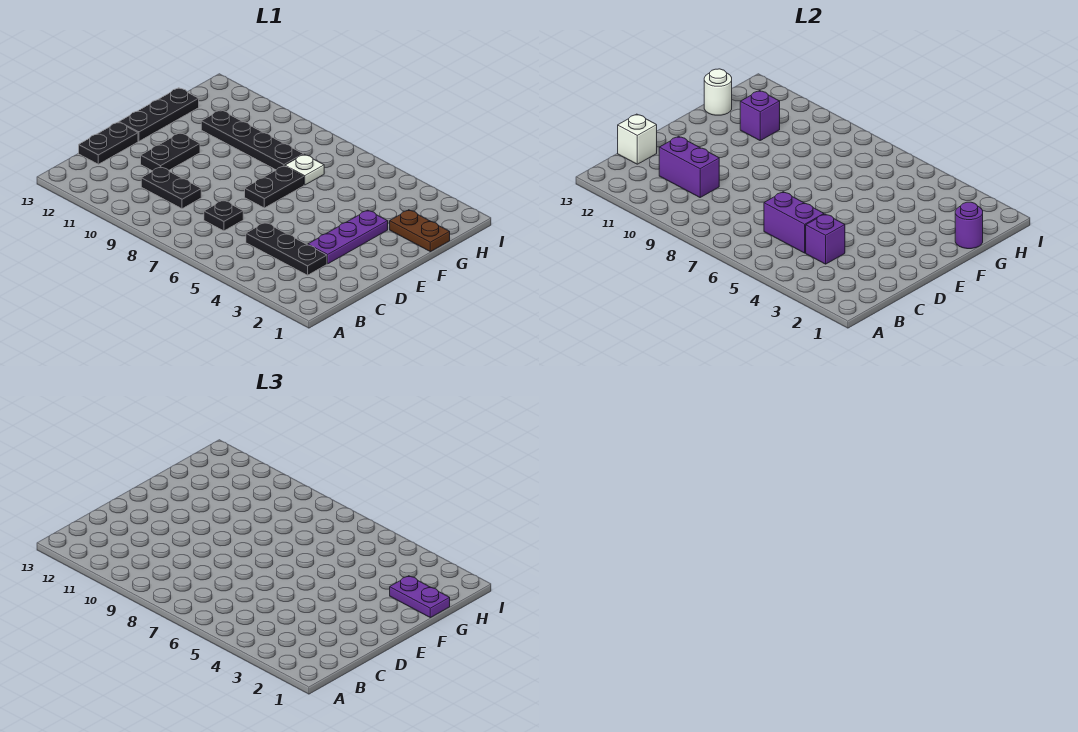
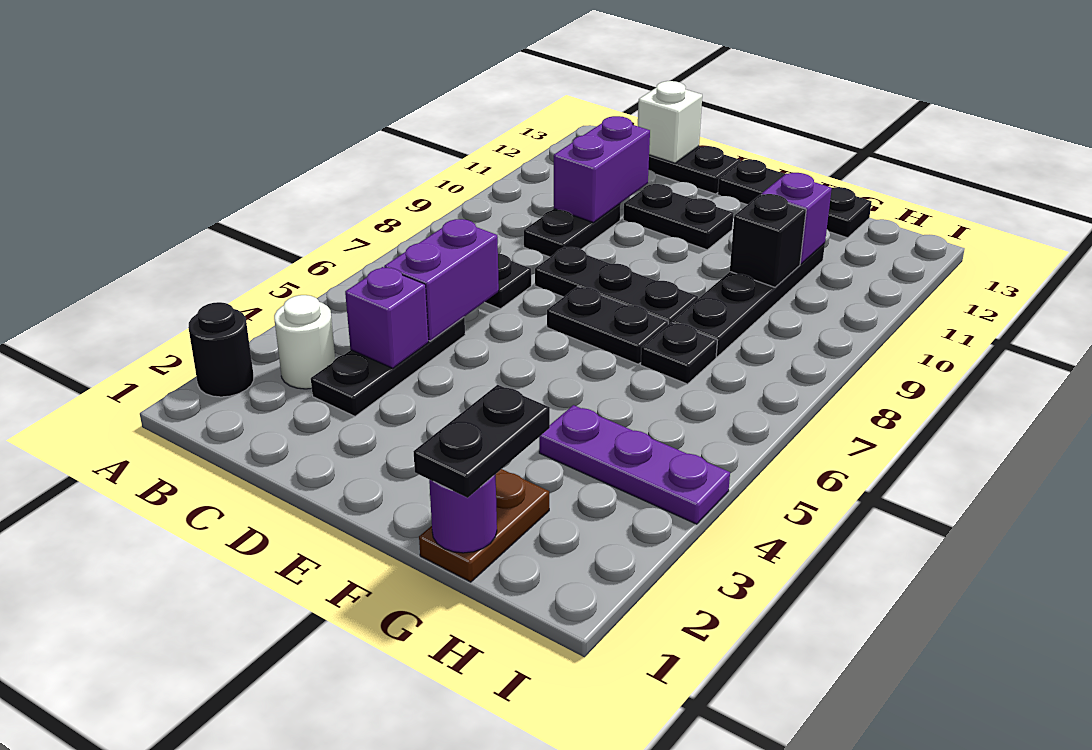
none -> black round brick A2 level 1
purple plate D3:F3 level 1 -> purple plate G4:I4 level 1
none -> black plate D8:F8 level 1
purple plate G1:G2 level 3 -> black plate G1:G2 level 3
white plate G7 level 1 -> black plate G7 level 1
none -> black brick G10 level 2
white round brick G13 level 2 -> white round brick B3 level 1

